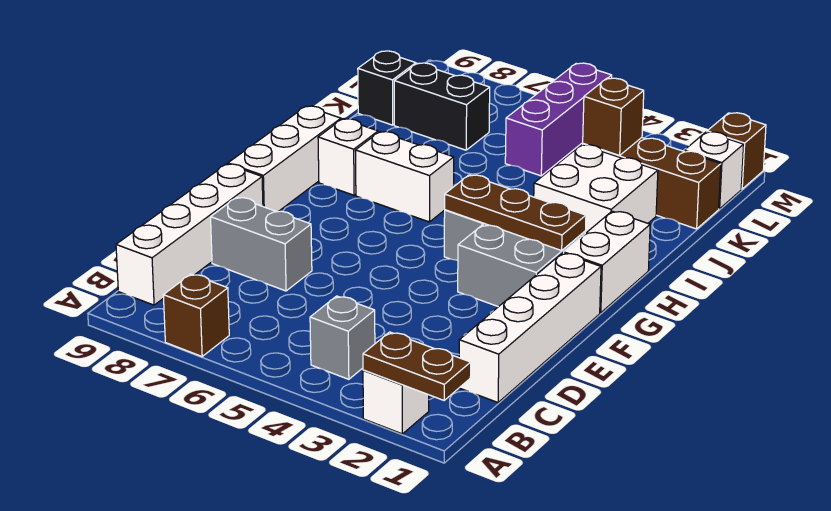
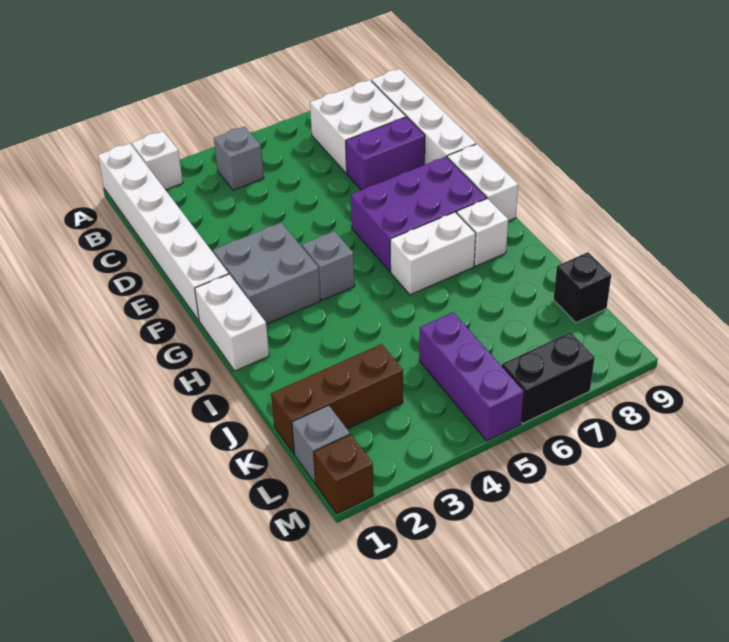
brown plate A1:A2 level 2 -> none
brown brick A7 level 1 -> none
white brick C1:F1 level 1 -> white brick A1:F1 level 1
grey brick D7:D8 level 1 -> purple brick D7:D8 level 1
none -> purple brick F6:G8 level 1
white brick F9:H9 level 1 -> white brick F9:G9 level 1
brown plate G2:G4 level 2 -> none
white brick I2:J3 level 1 -> white brick B7:C8 level 1
brown brick K3 level 2 -> none
black brick K7:K8 level 1 -> black brick M6:M7 level 1
white brick L1 level 1 -> grey brick L1 level 1

